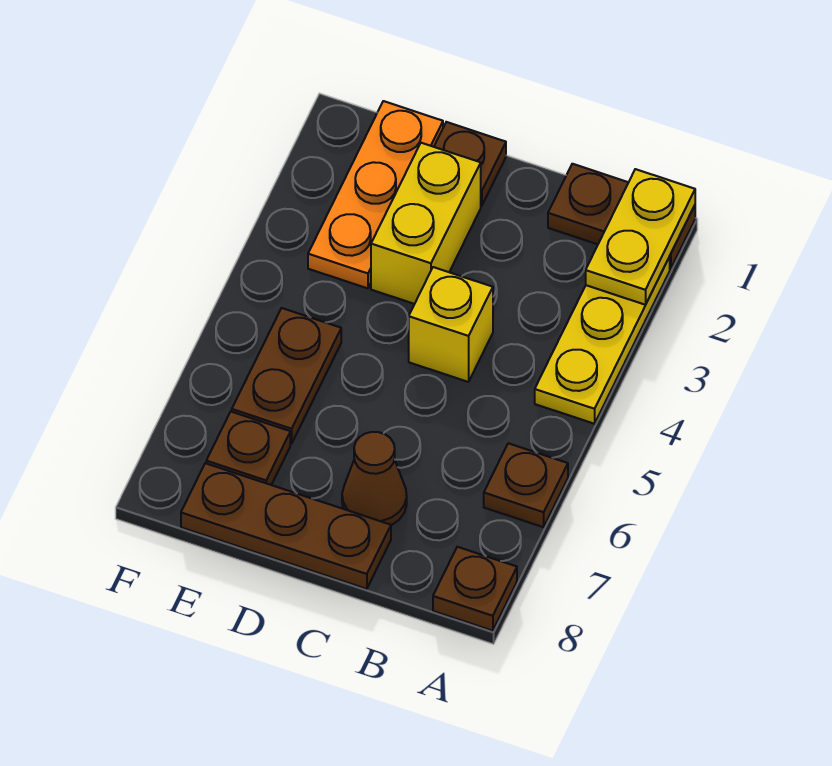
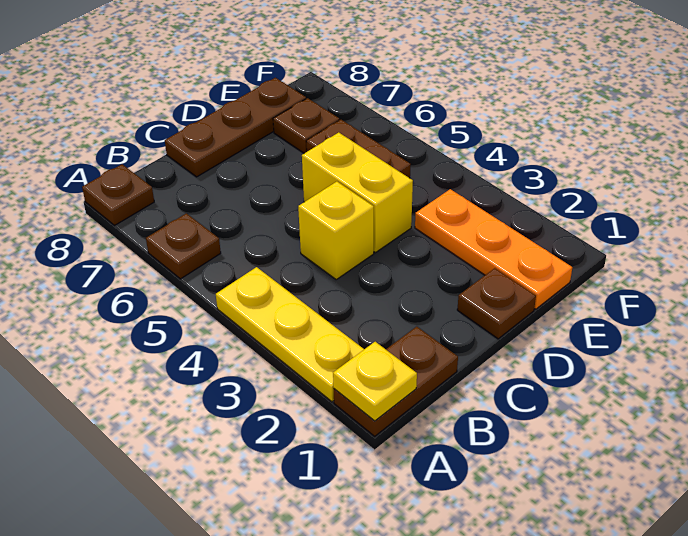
yellow plate A1:A2 level 2 -> yellow plate A1 level 2
brown cone C7 level 1 -> none
yellow brick D2:D3 level 1 -> yellow brick D4:D5 level 1

